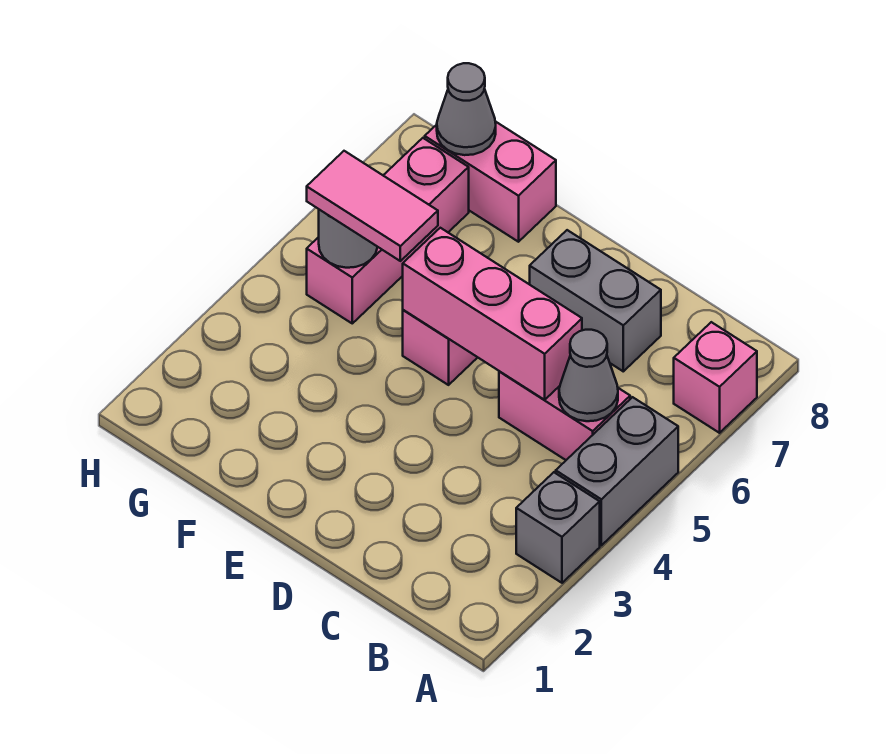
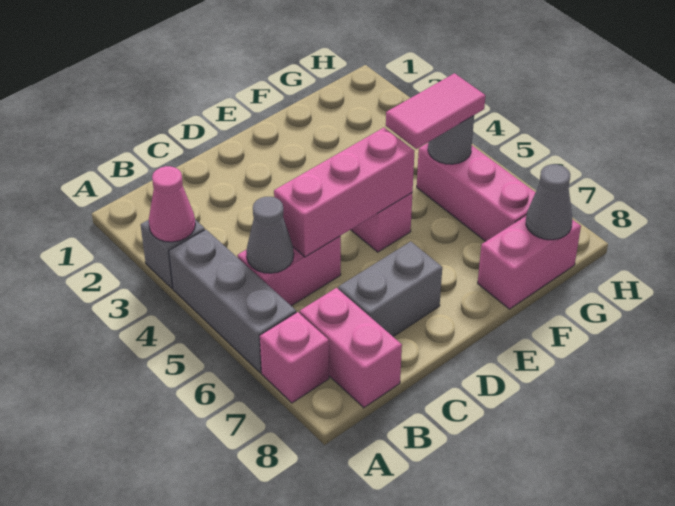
none -> pink cone A3 level 2
grey brick A4:A5 level 1 -> grey brick A4:A6 level 1
none -> pink brick B7:B8 level 1

